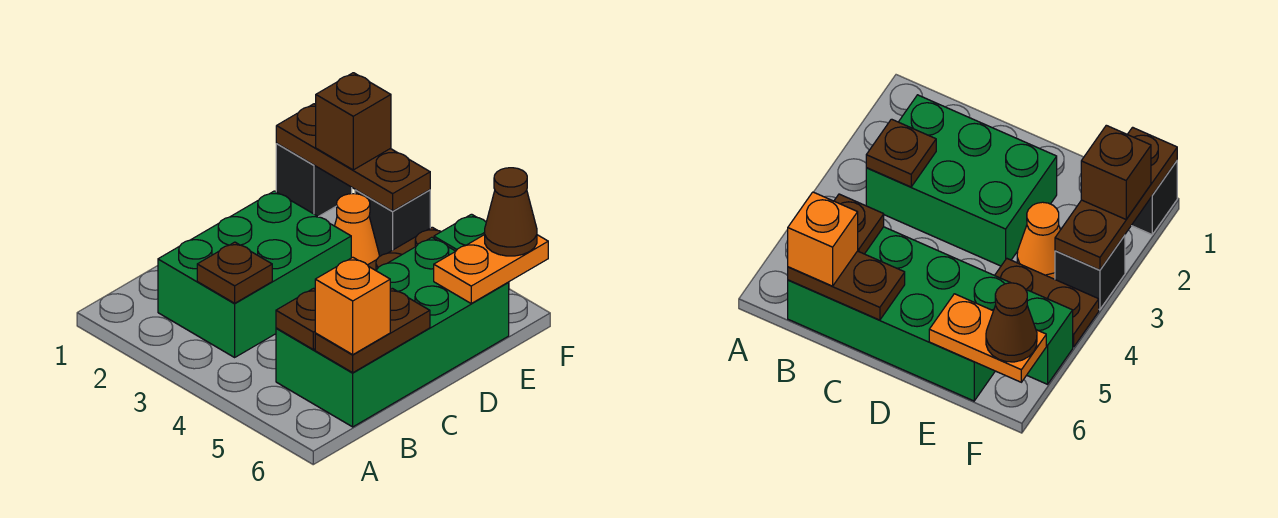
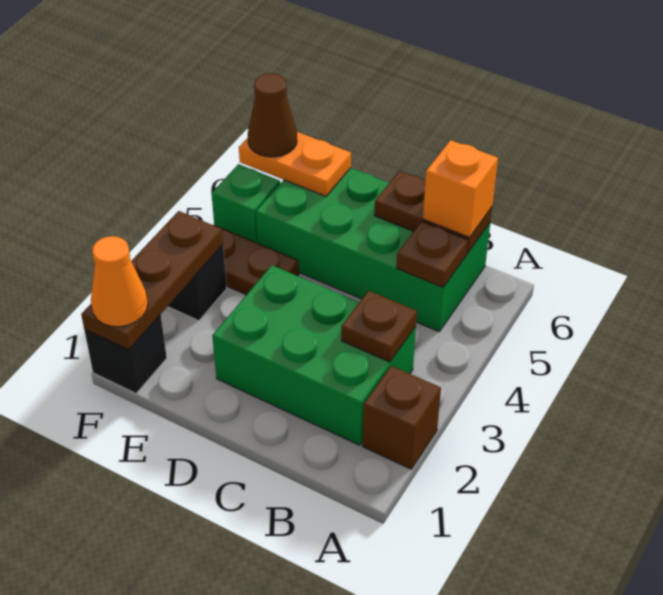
orange cone E3 level 1 -> orange cone F1 level 3
brown brick F2 level 3 -> brown brick A2 level 1

